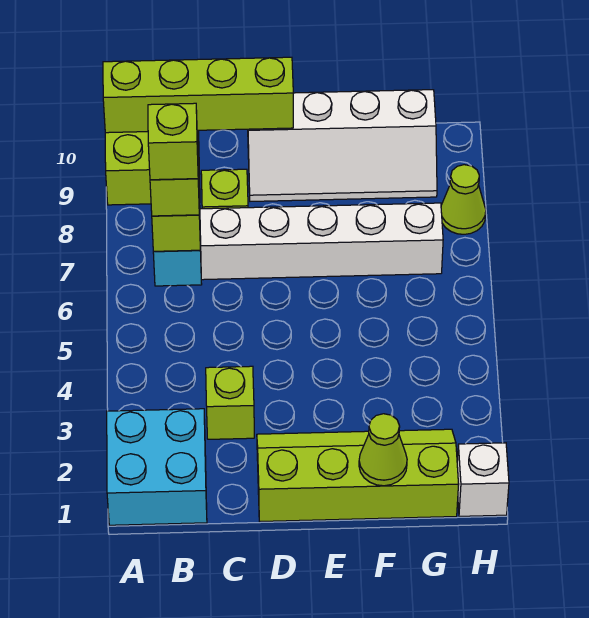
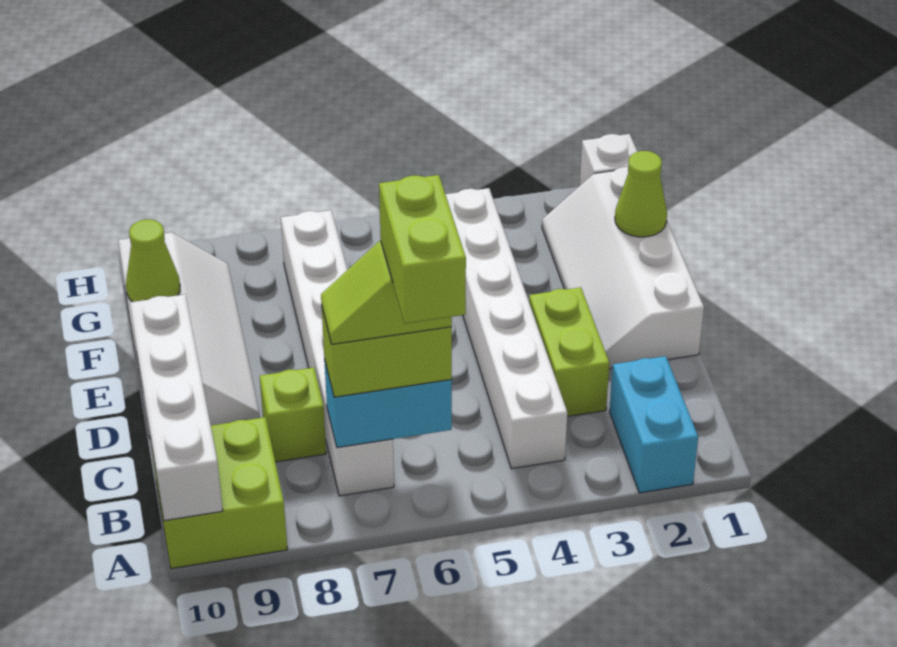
cyan brick A1:B2 level 1 -> cyan brick A2:B2 level 1
lime brick A10:D10 level 2 -> white brick A10:D10 level 2
none -> white brick B4:G4 level 1
lime brick B6 level 5 -> lime brick A6:B6 level 5
lime brick C3 level 1 -> lime brick C3:D3 level 1
lime slope D1:G2 level 1 top 1 -> white slope D1:G2 level 1 top 1
lime cone H8 level 1 -> lime cone F10 level 2

